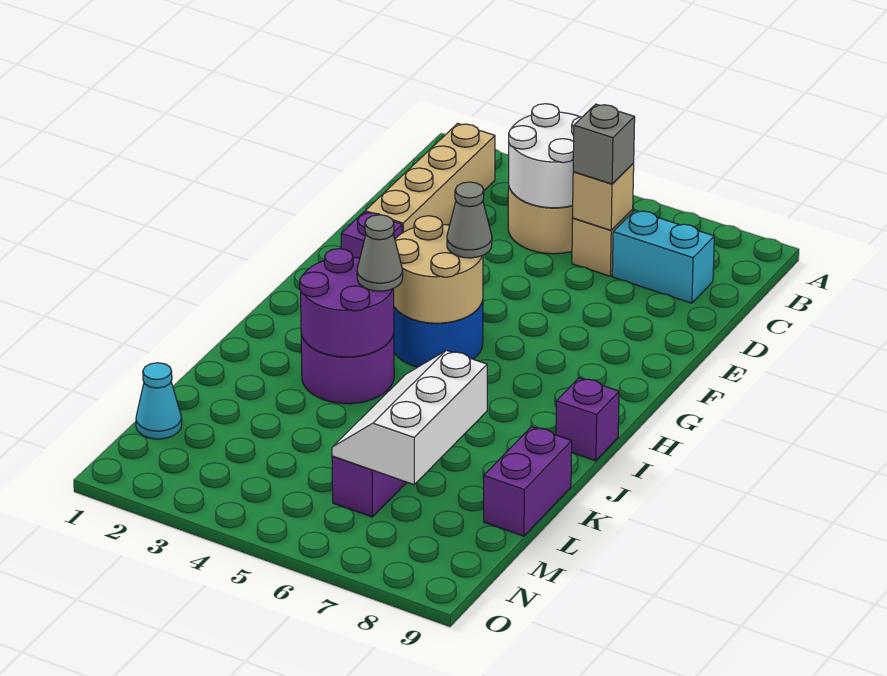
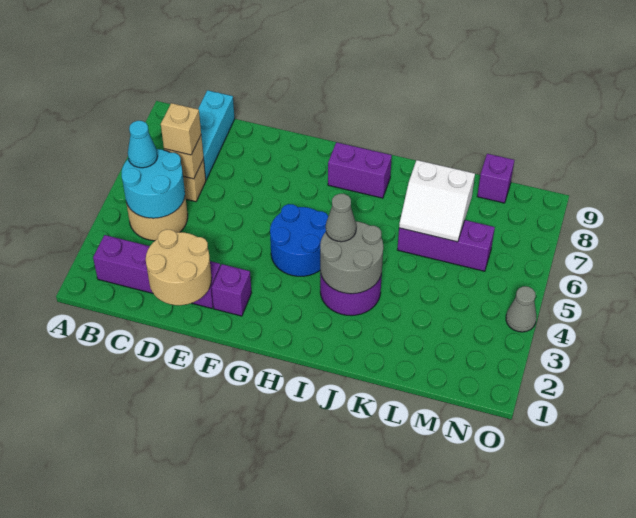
tan brick B2:E2 level 1 -> purple brick B2:E2 level 1
white round brick B4:C5 level 2 -> cyan round brick B4:C5 level 2
grey brick C6 level 3 -> tan brick C6 level 3
cyan brick C7:C8 level 1 -> cyan brick C7:C9 level 1
tan round brick G4:H5 level 2 -> tan round brick D1:E2 level 2
grey cone G5 level 3 -> grey cone O4 level 1
purple round brick I3:J4 level 2 -> grey round brick I3:J4 level 2
purple brick I9 level 1 -> purple brick M9 level 1
white slope K6:M7 level 2 top 7 -> white slope K6:L7 level 2 top 7
purple brick K9:L9 level 1 -> purple brick H8:I8 level 1
cyan cone M1 level 1 -> cyan cone B5 level 3

